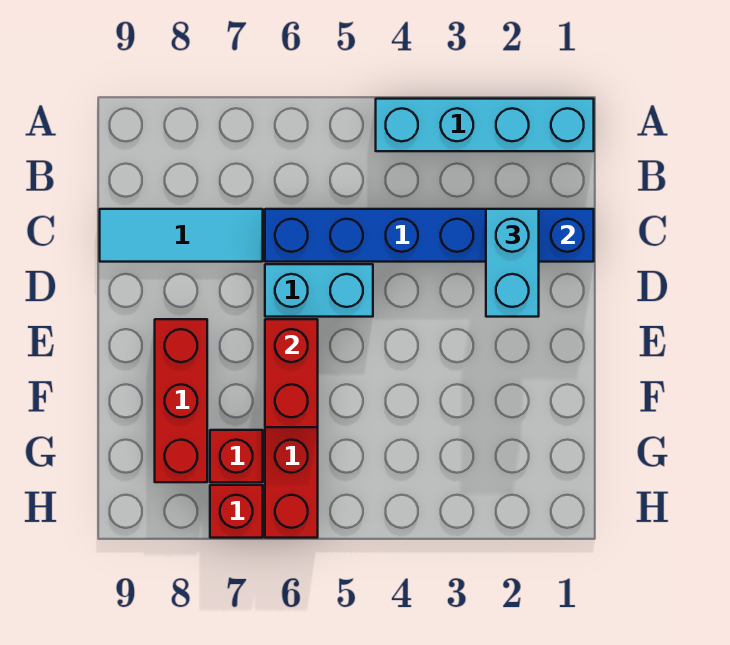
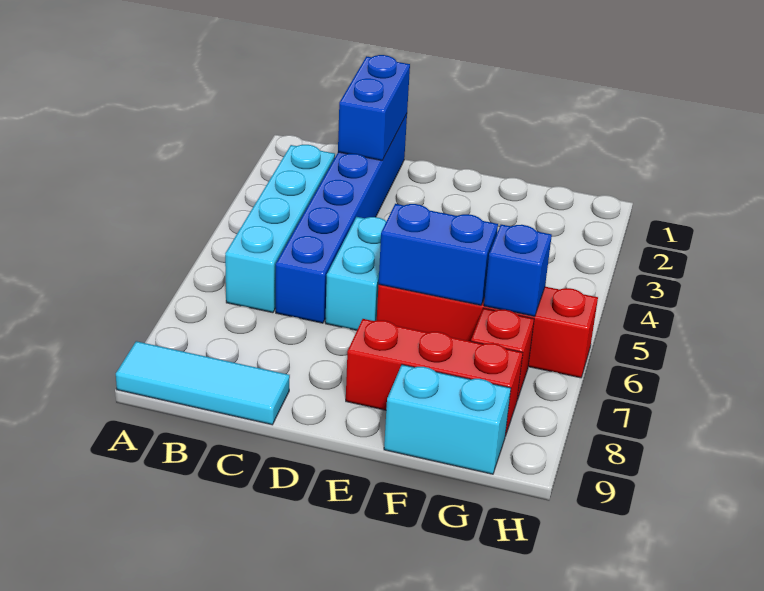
cyan brick A1:A4 level 1 -> cyan brick B3:B6 level 1
cyan brick C2:D2 level 3 -> cyan brick F9:G9 level 1
cyan tile C7:C9 level 1 -> cyan tile A9:C9 level 1
red brick E6:F6 level 2 -> blue brick E6:F6 level 2
none -> blue brick G6 level 2
red brick H7 level 1 -> none

